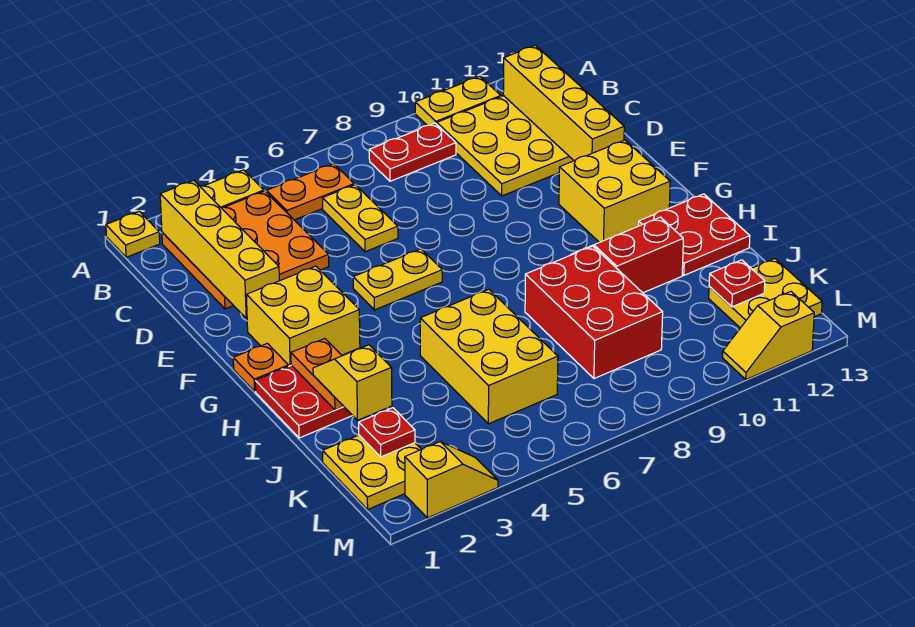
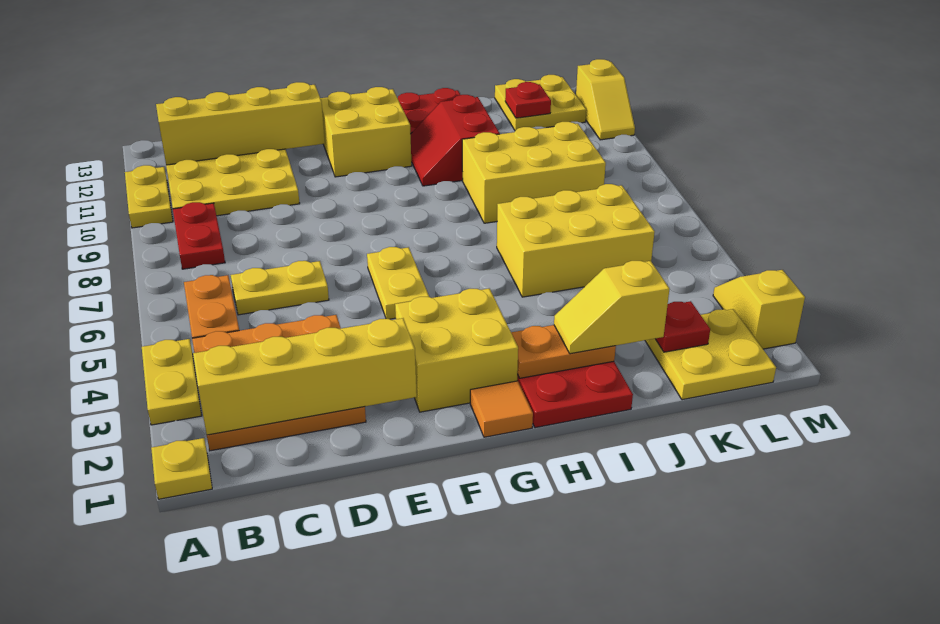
orange plate G1 level 1 -> orange tile G1 level 1
red brick I8:K9 level 1 -> yellow brick I8:K9 level 1

